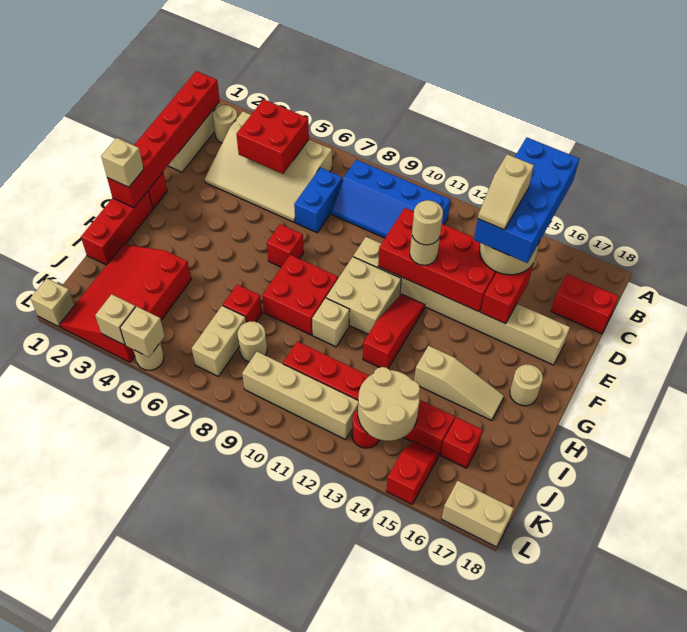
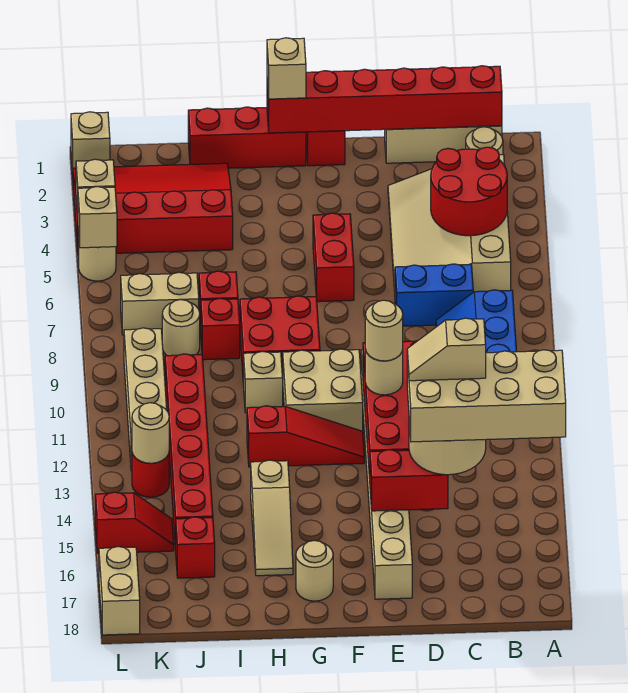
blue brick A14:D15 level 4 -> tan brick A14:D15 level 4
red brick B4:C5 level 2 -> red round brick B4:C5 level 2
red brick C17:C18 level 1 -> red brick F5:F6 level 1
red brick F7 level 1 -> red brick I8 level 1
tan round brick J13:K14 level 2 -> tan round brick K13 level 2

